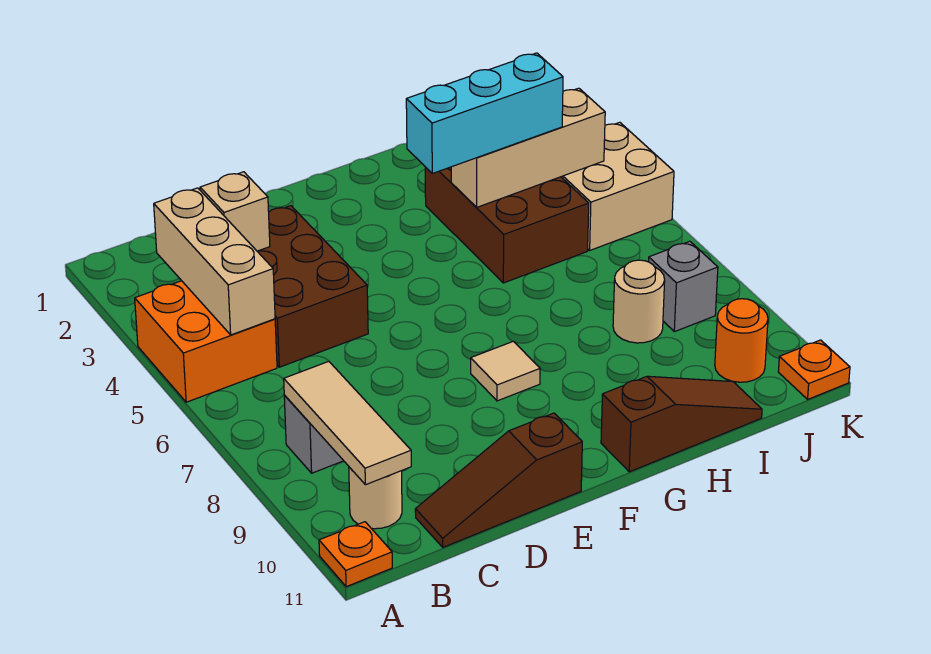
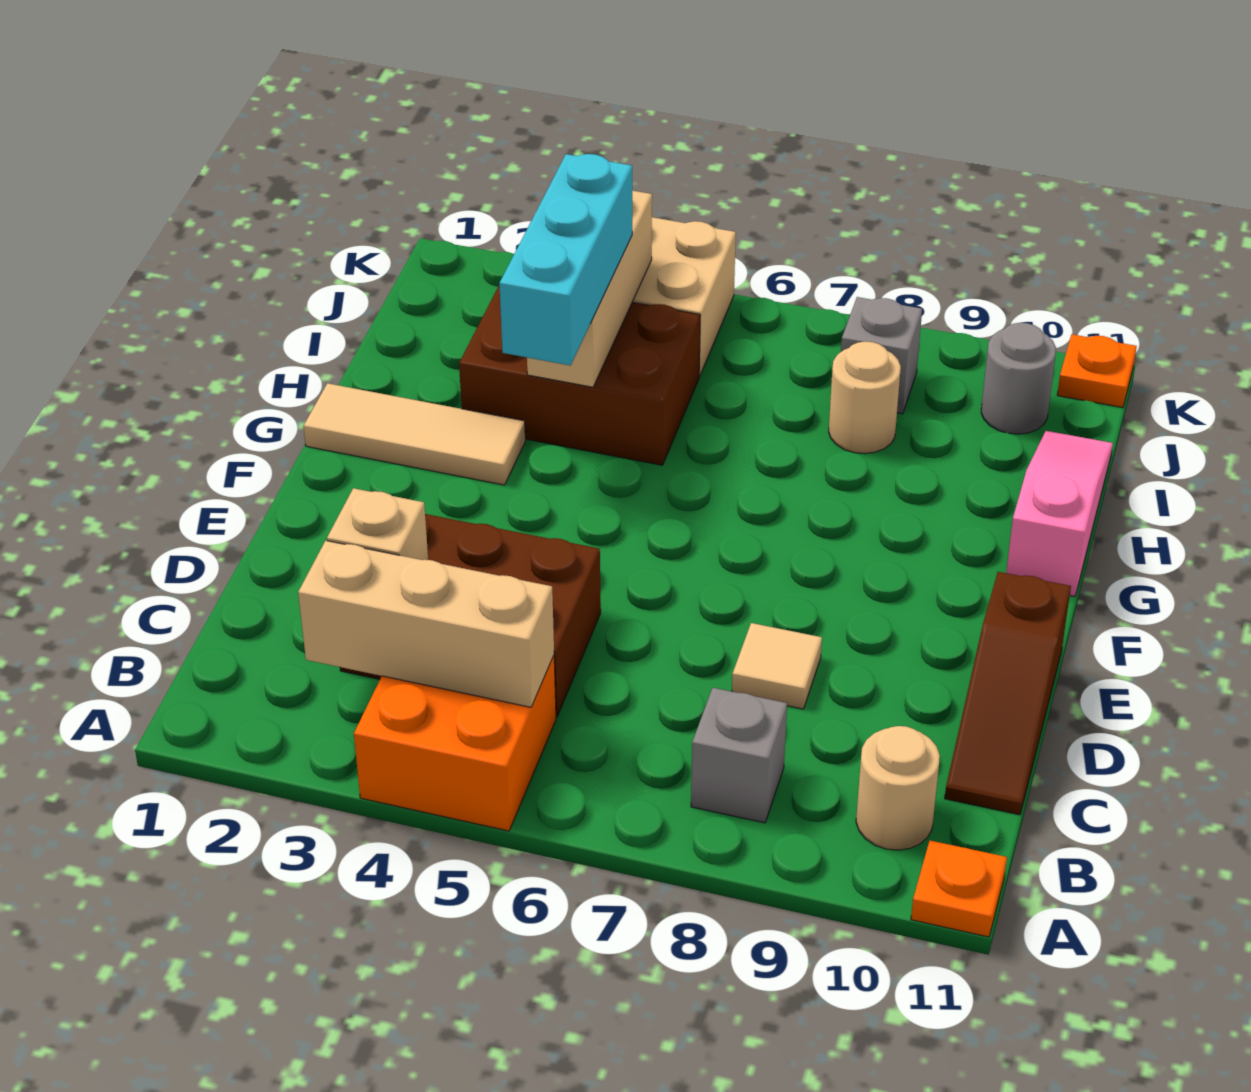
tan tile B8:B10 level 2 -> tan tile G1:G3 level 1
tan tile F8 level 1 -> tan tile D8 level 1
brown slope G11:I11 level 1 top G -> pink slope G11:I11 level 1 top G
orange round brick J10 level 1 -> grey round brick J10 level 1

